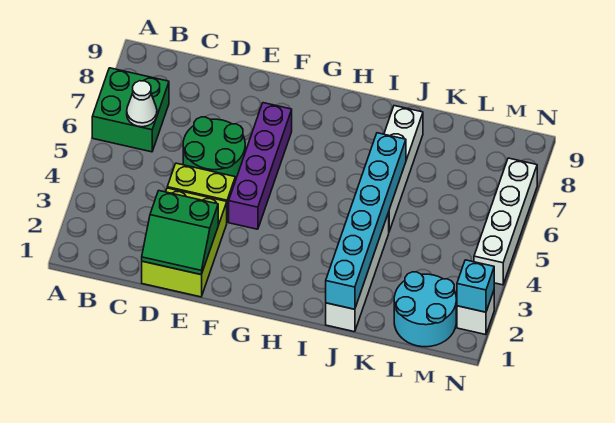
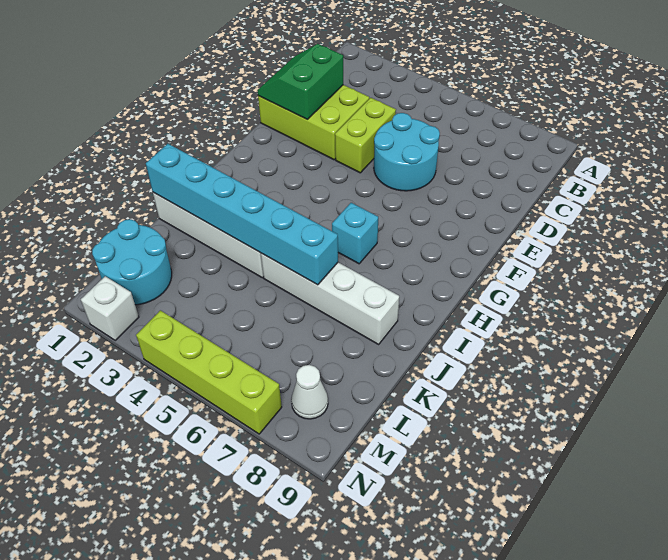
green brick A6:B7 level 1 -> none
white cone B6 level 2 -> white cone M8 level 1
green round brick D5:E6 level 1 -> cyan round brick D5:E6 level 1
purple brick F4:F7 level 1 -> none
cyan brick N2 level 2 -> cyan brick H6 level 1
white brick N4:N7 level 1 -> lime brick N4:N7 level 1

